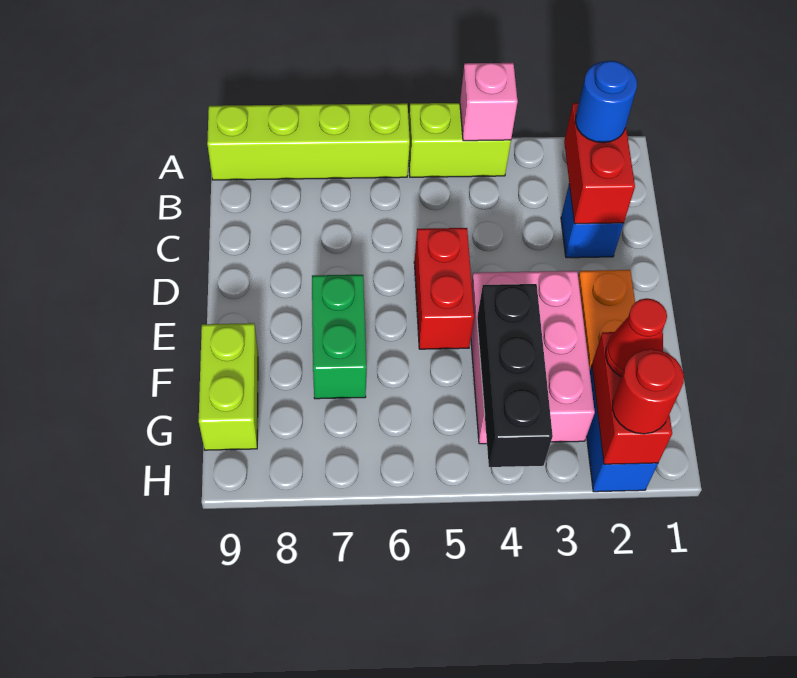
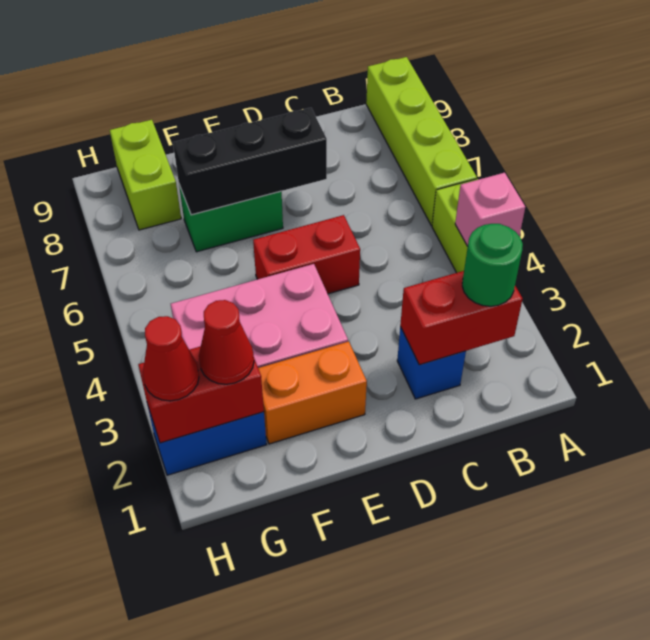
blue round brick B2 level 3 -> green round brick B2 level 3
black brick F4:H4 level 2 -> black brick D7:F7 level 2
lime brick F9:G9 level 1 -> lime brick G8:G9 level 1
red round brick H2 level 3 -> red cone H2 level 3

